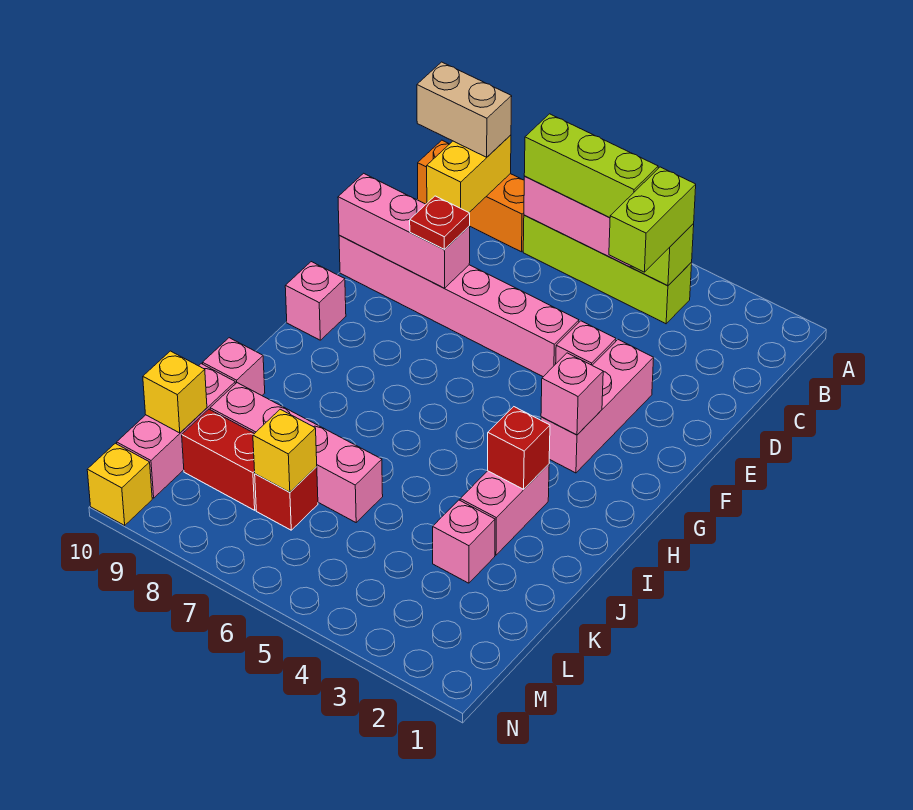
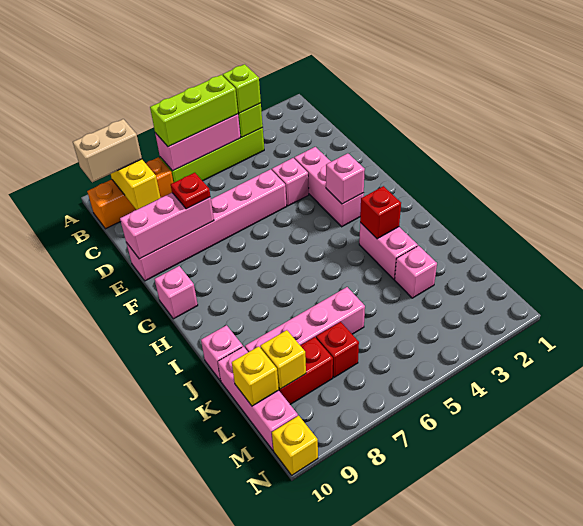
lime brick B4:C4 level 3 -> lime brick B4 level 3
yellow brick L7 level 2 -> yellow brick L9 level 2

